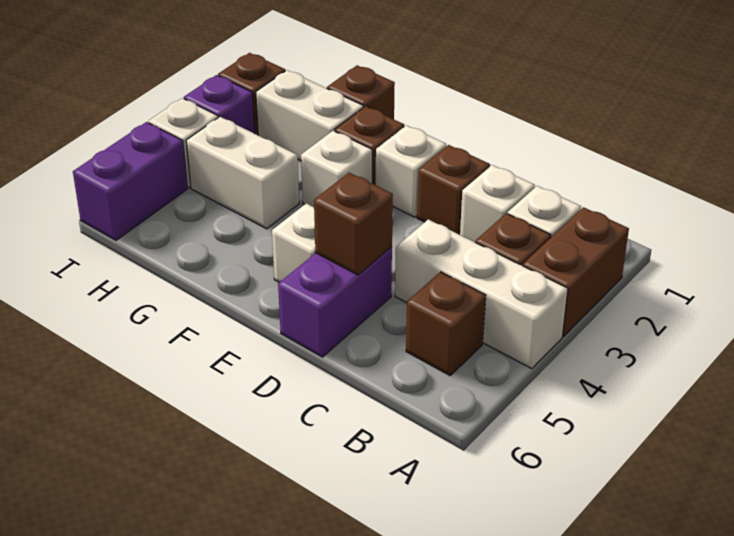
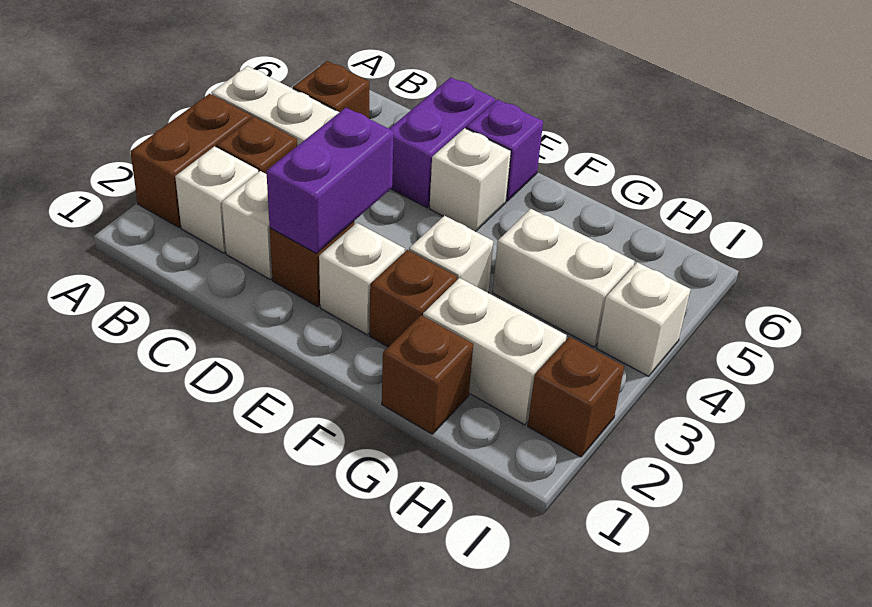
brown brick D5 level 2 -> none
purple brick I3 level 1 -> purple brick E6 level 1
purple brick I5:I6 level 1 -> purple brick D2:D3 level 2

